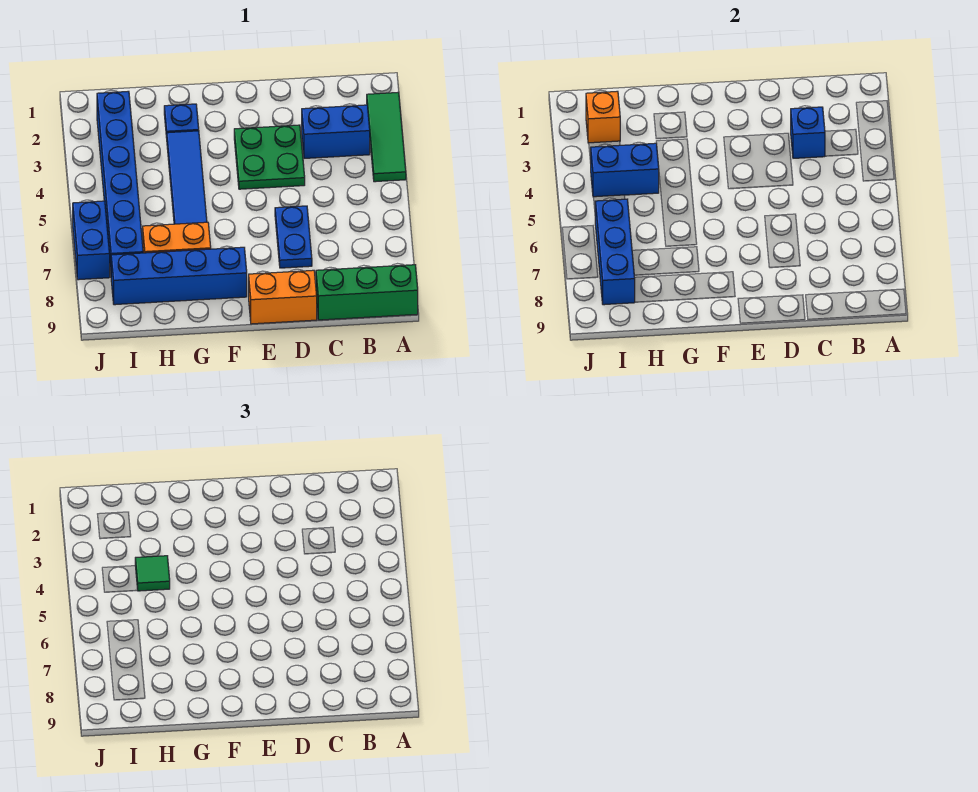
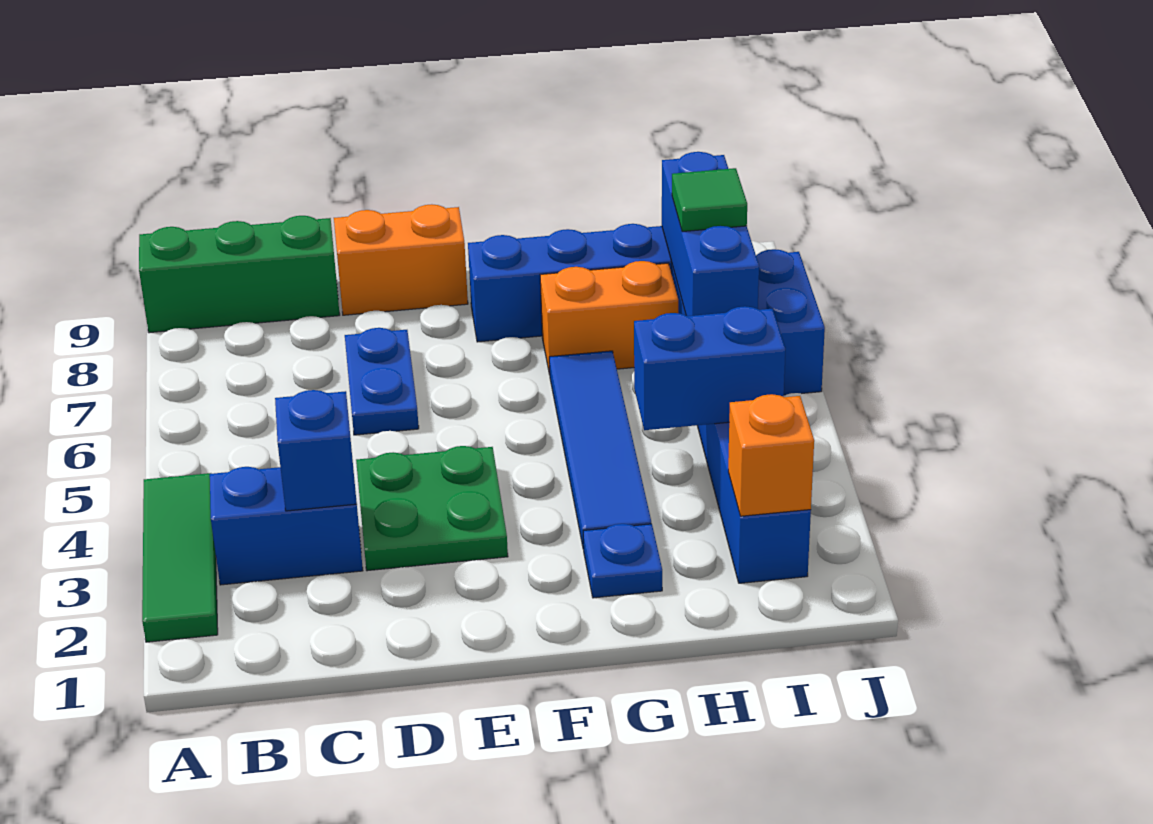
green tile H4 level 3 -> green tile I7 level 3

